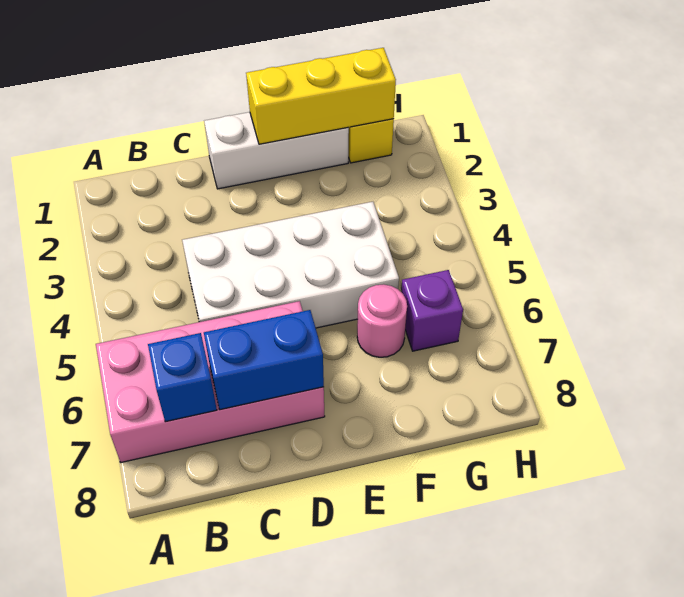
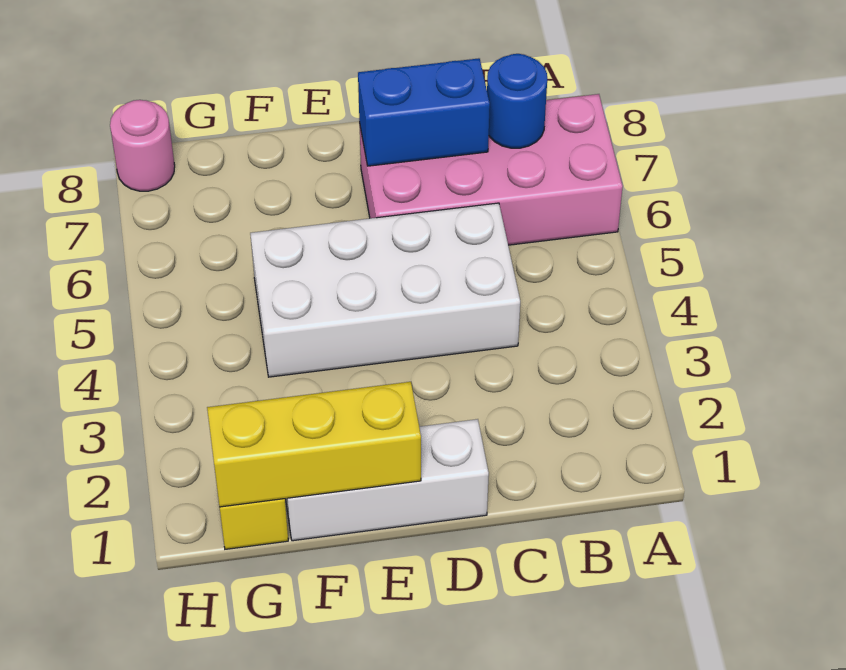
blue brick B7 level 2 -> blue round brick B7 level 2
pink round brick F6 level 1 -> pink round brick H8 level 1
purple brick G6 level 1 -> none

